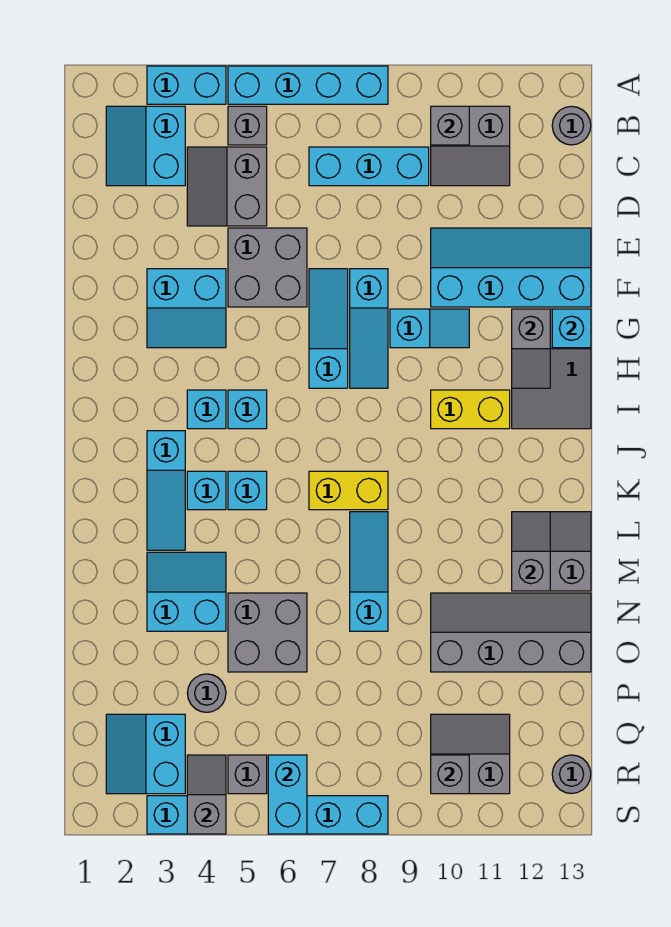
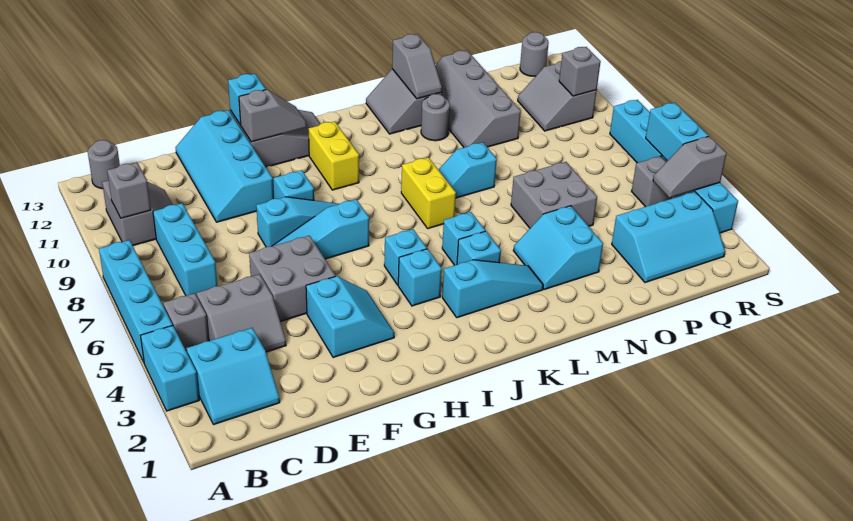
cyan slope L8:N8 level 1 top N -> cyan slope L8:M8 level 1 top M
grey slope L12:M12 level 2 top M -> grey slope M12:M13 level 2 top 13
grey round brick P4 level 1 -> grey round brick M11 level 1
cyan slope Q2:R3 level 1 top 3 -> cyan slope P2:R3 level 1 top 3
cyan brick R6:S6 level 2 -> cyan brick S5:S6 level 2

